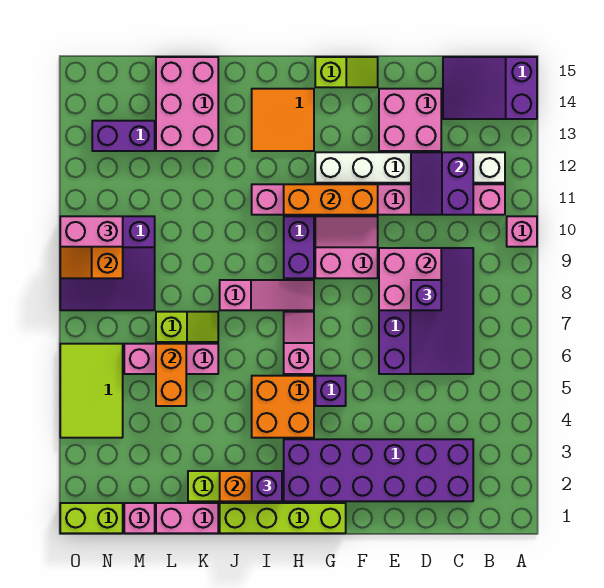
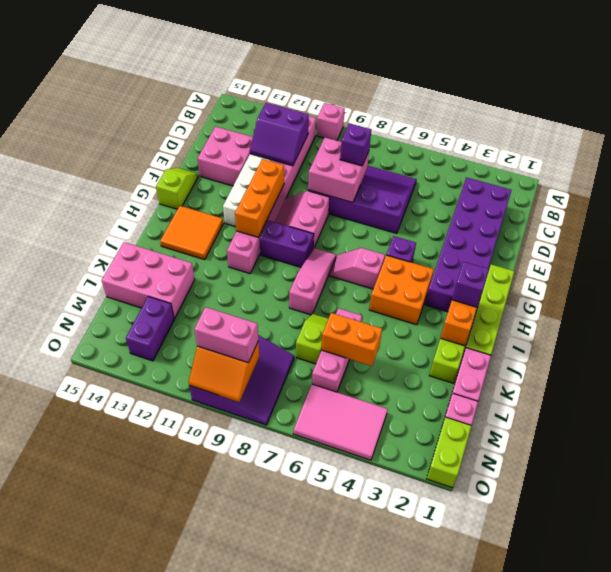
purple slope A14:C15 level 1 top A -> none
lime tile N4:O6 level 1 -> pink tile N4:O6 level 1
pink brick N10:O10 level 3 -> pink brick N9:N10 level 3

